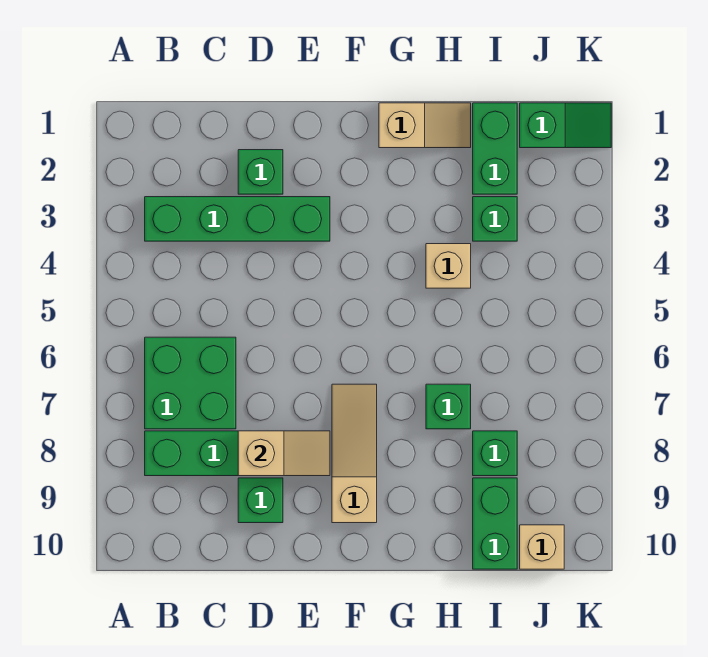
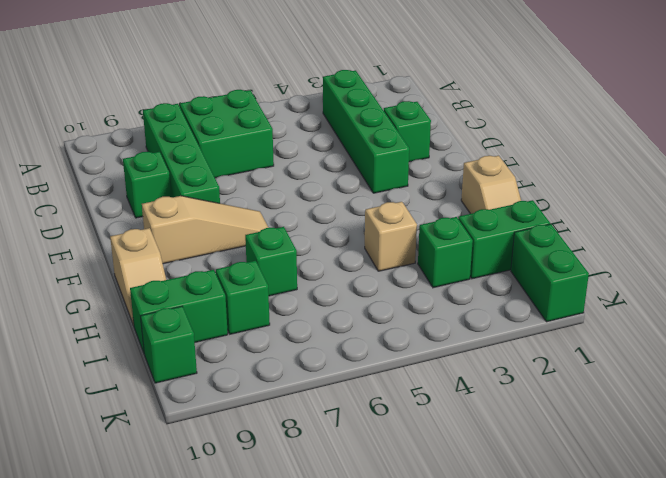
tan slope D8:E8 level 2 top D -> tan slope G10:H10 level 1 top G
green slope J1:K1 level 1 top J -> green brick J1:K1 level 1
tan brick J10 level 1 -> green brick J10 level 1

